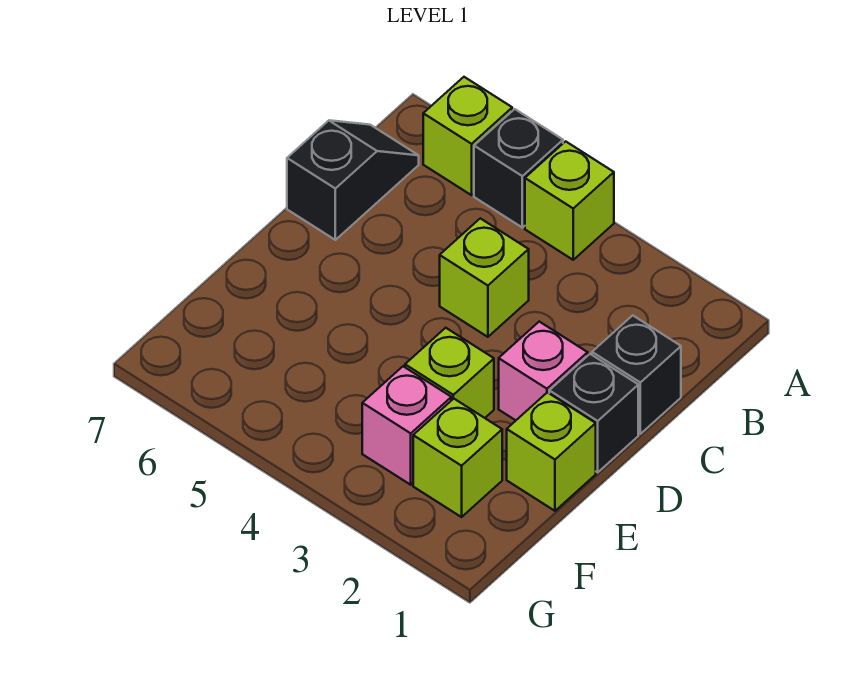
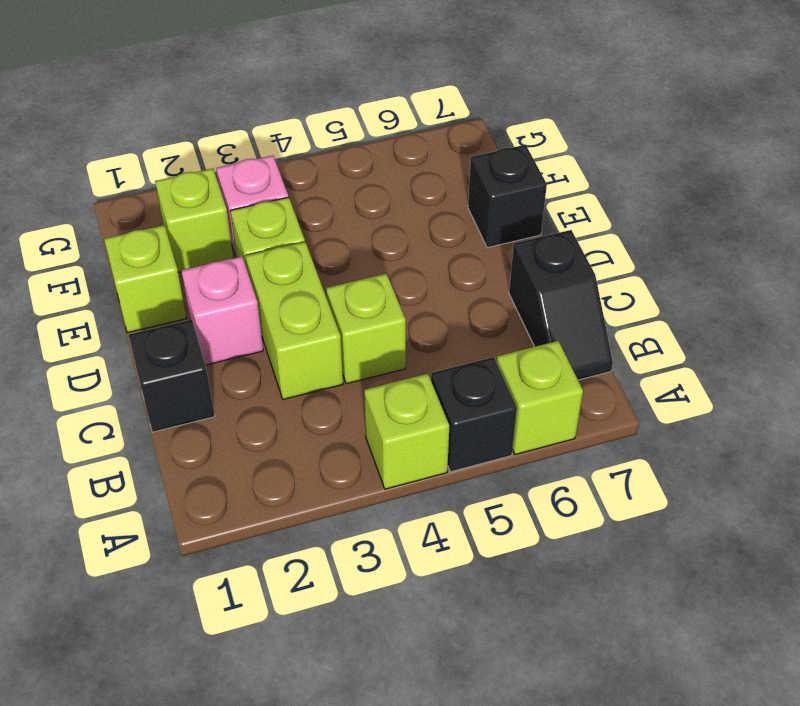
none -> lime brick C3:D3 level 1
black brick D1 level 1 -> black brick E7 level 1

